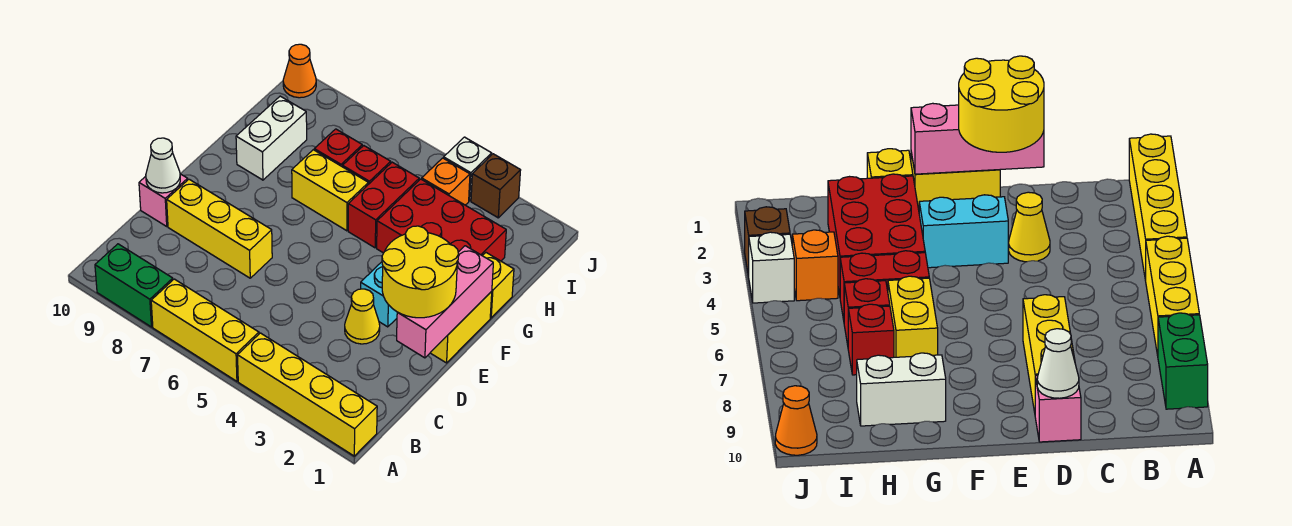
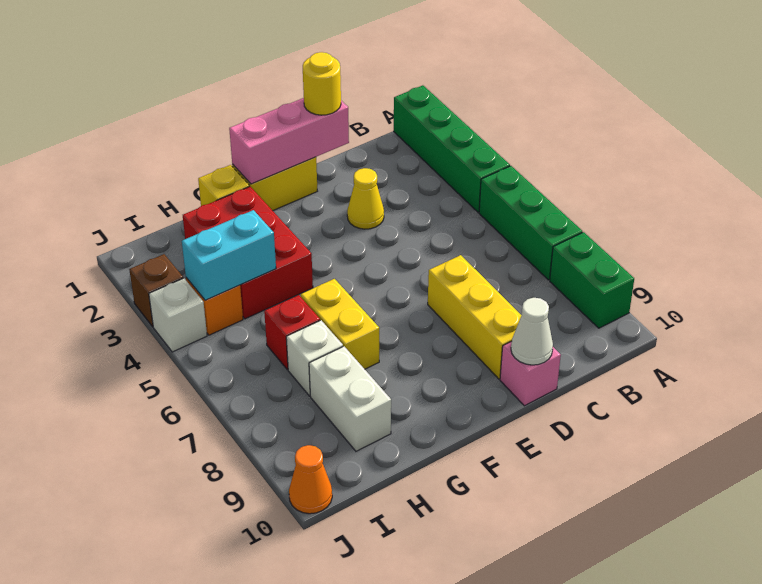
yellow brick A1:A4 level 1 -> green brick A1:A4 level 1
yellow brick A5:A7 level 1 -> green brick A5:A7 level 1
yellow round brick D1:E2 level 3 -> yellow round brick D1 level 3
cyan brick E3:F3 level 1 -> cyan brick H4:I4 level 2
red brick G5:H5 level 1 -> none
white brick G9:H9 level 1 -> white brick H8:H9 level 1
red brick H7 level 1 -> white brick H7 level 1

